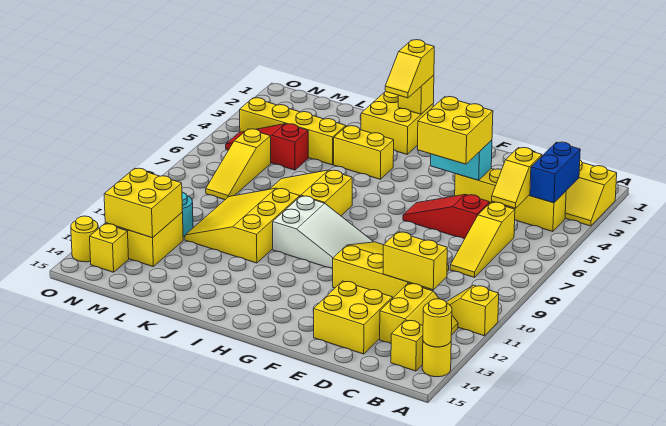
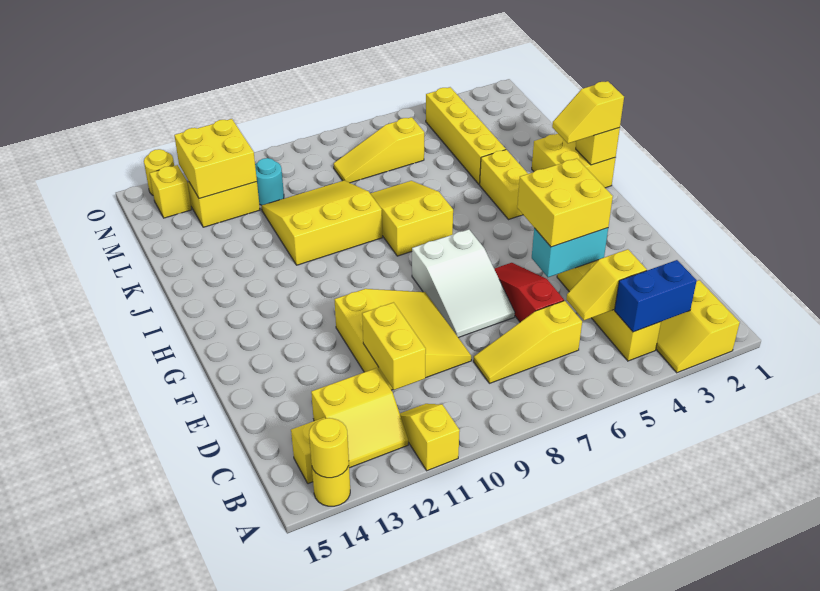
yellow brick D13:E14 level 1 -> none
cyan brick E4:F4 level 2 -> cyan brick E4:E5 level 2
white slope G9:I10 level 1 top I -> white slope E7:G8 level 1 top G
red slope L5:N5 level 1 top L -> none

